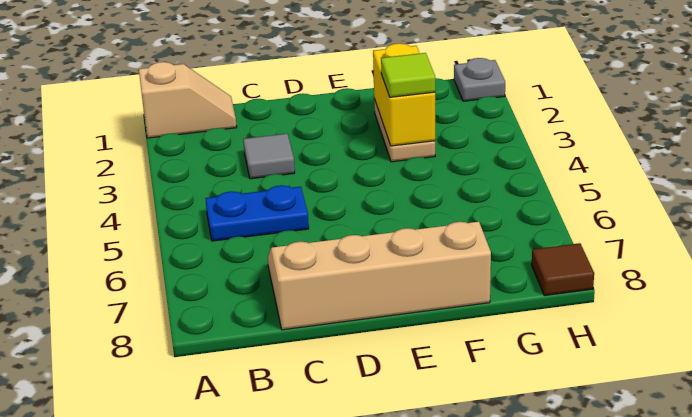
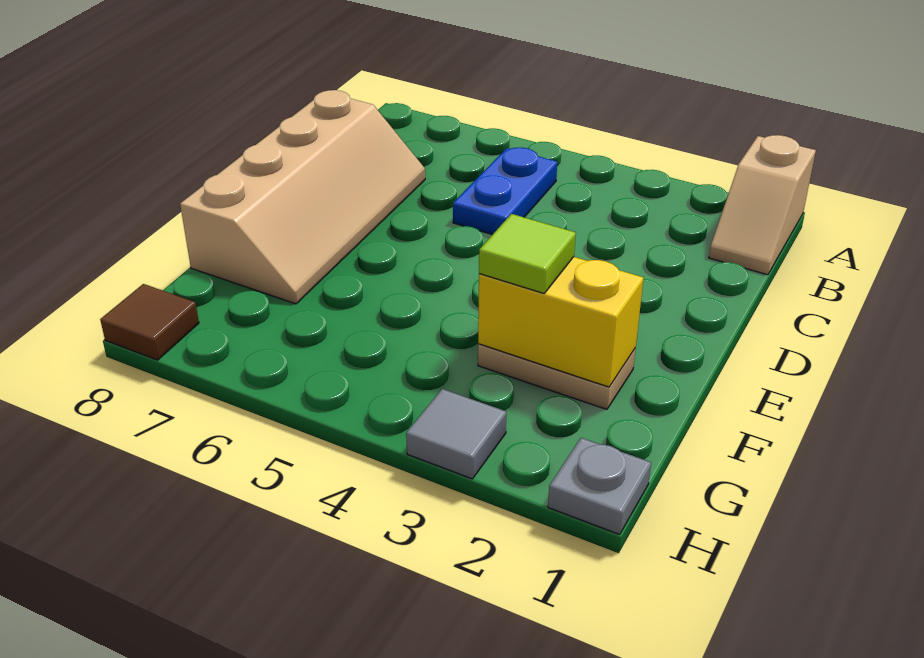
grey tile C3 level 1 -> grey tile H3 level 1

